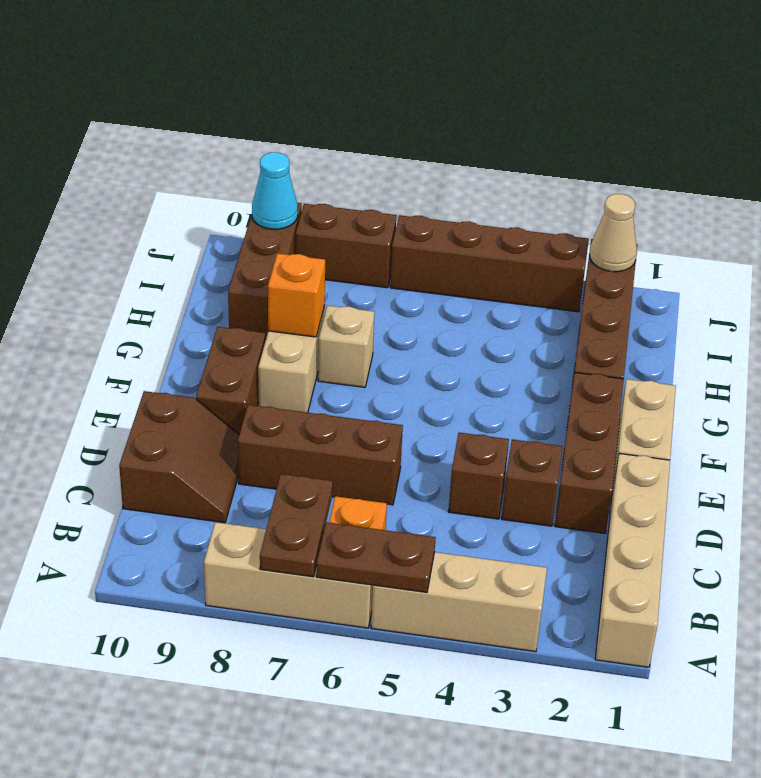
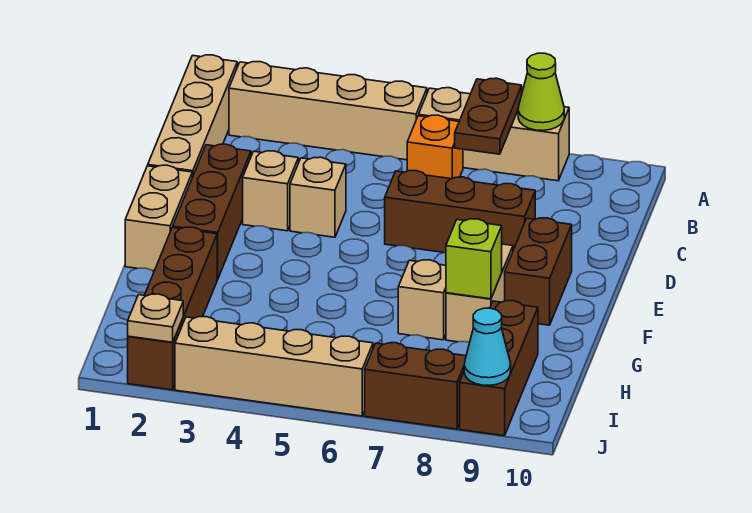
tan brick A3:A5 level 1 -> tan brick A2:A5 level 1
brown plate A5:A6 level 2 -> none
none -> lime cone A8 level 2
brown slope C9:D10 level 1 top 10 -> none
brown brick D3 level 1 -> tan brick D3 level 1
brown brick D4 level 1 -> tan brick D4 level 1
orange brick G8 level 2 -> lime brick G8 level 2
tan cone J2 level 2 -> tan plate J2 level 2
brown brick J3:J6 level 1 -> tan brick J3:J6 level 1

